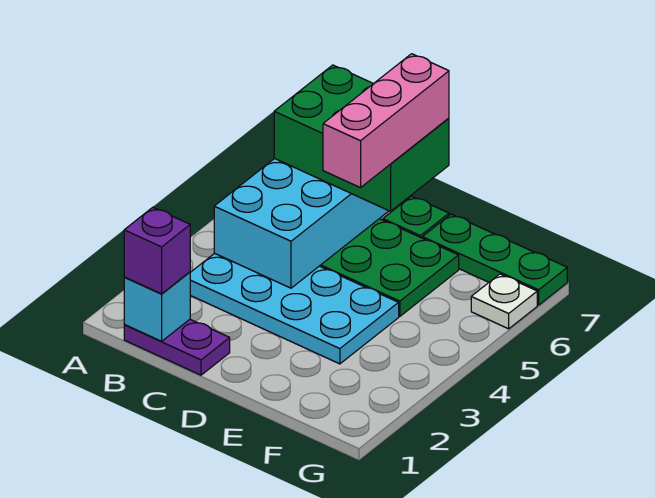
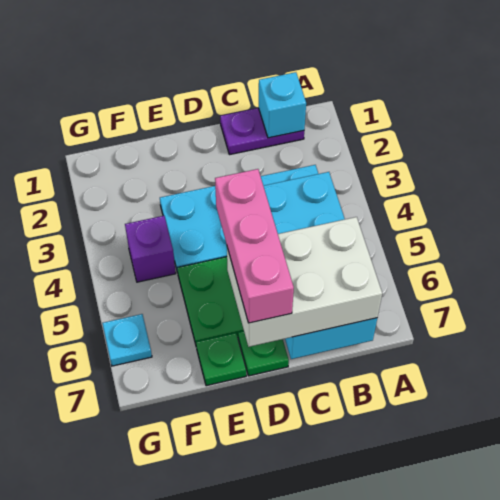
purple brick B1 level 3 -> purple brick F4 level 1
green brick B6:D7 level 3 -> white brick B6:D7 level 3
green plate E7:G7 level 1 -> green plate E7 level 1
white plate G6 level 1 -> cyan plate G6 level 1

